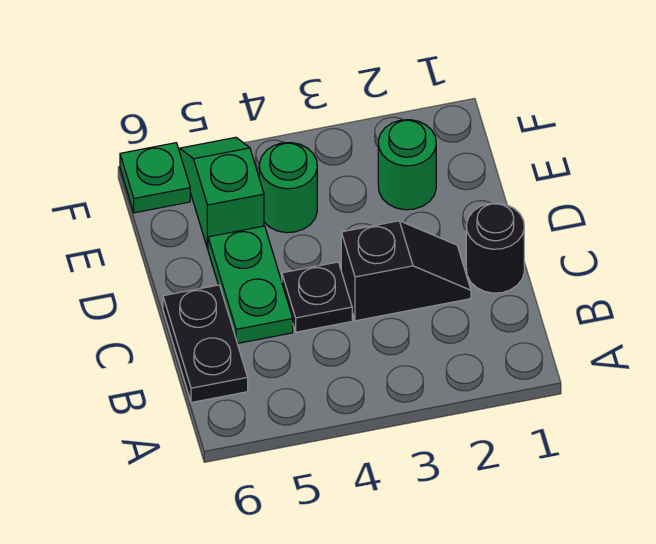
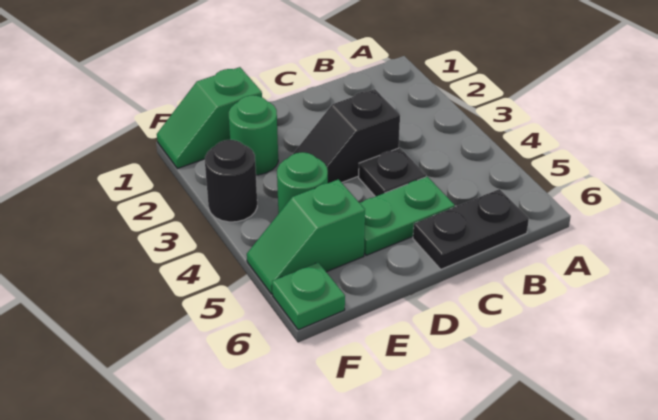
black round brick C1 level 1 -> black round brick F3 level 1
black slope C2:C3 level 1 top 3 -> black slope C3:D3 level 1 top C
none -> green slope E1:F1 level 1 top E

